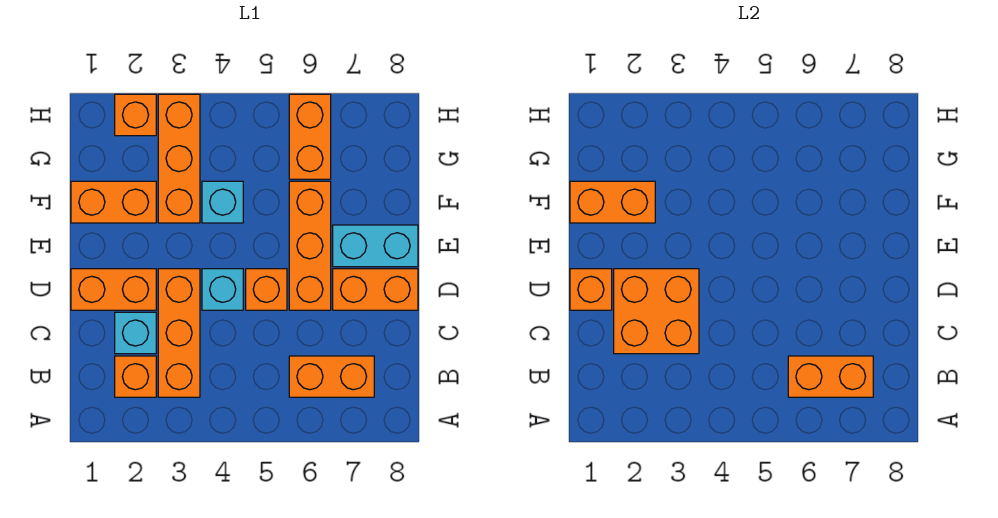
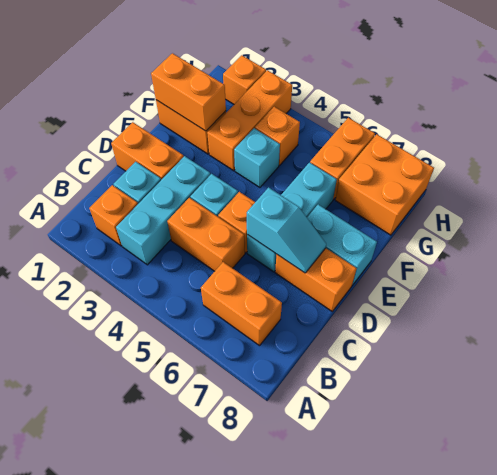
orange brick B3:D3 level 1 -> cyan brick B3:D3 level 1
orange brick B6:B7 level 2 -> orange brick C4:C5 level 1
orange brick C2:D3 level 2 -> orange brick G7:H8 level 1
orange brick D1 level 2 -> orange brick G4 level 1
orange brick D6:F6 level 1 -> cyan brick D6:F6 level 1
none -> cyan slope D6:D7 level 2 top 6

